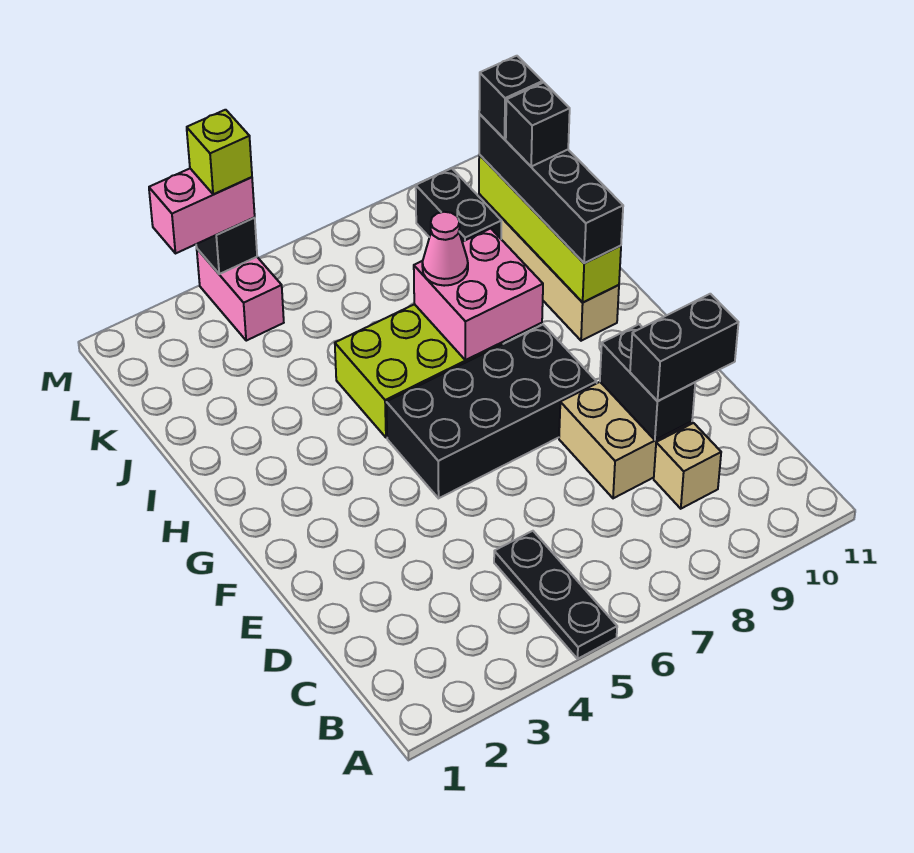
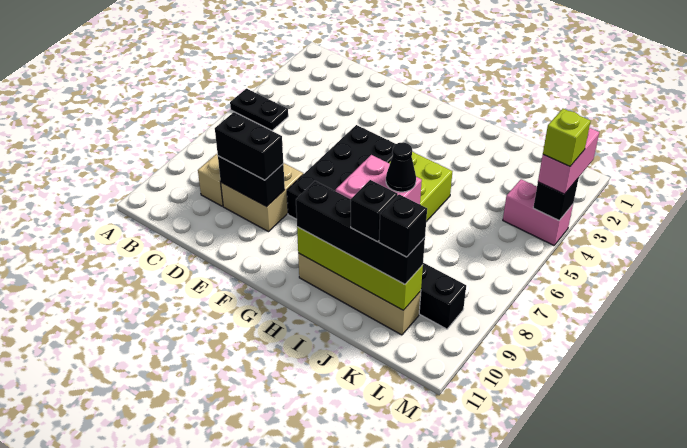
black plate A5:C5 level 1 -> black plate A5:B5 level 1
black brick D9:D10 level 3 -> black brick D9:E9 level 3
pink cone I7 level 3 -> black cone I7 level 3

